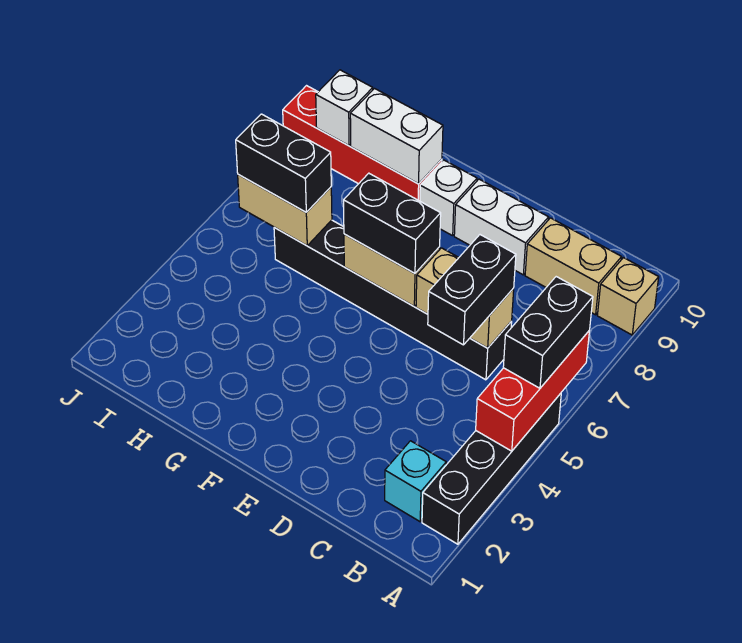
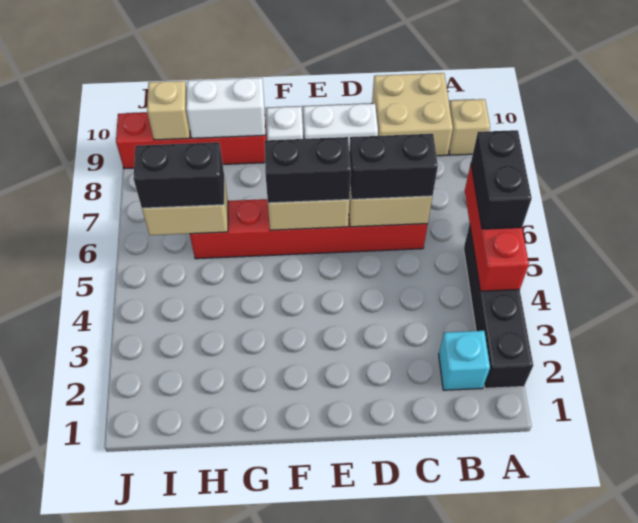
tan brick B9:C9 level 1 -> tan brick B9:C10 level 1
black brick C5:C6 level 3 -> black brick C6:D6 level 3
black brick C6:H6 level 1 -> red brick C6:H6 level 1
white brick I9 level 2 -> tan brick I9 level 2

